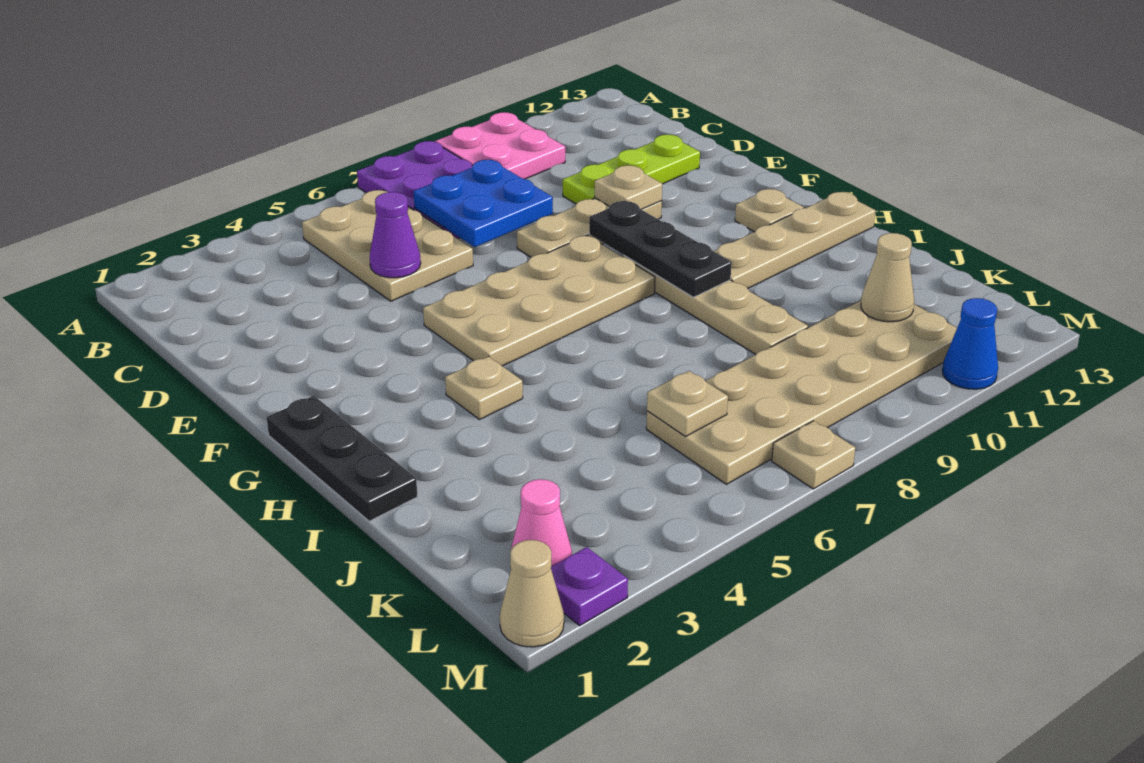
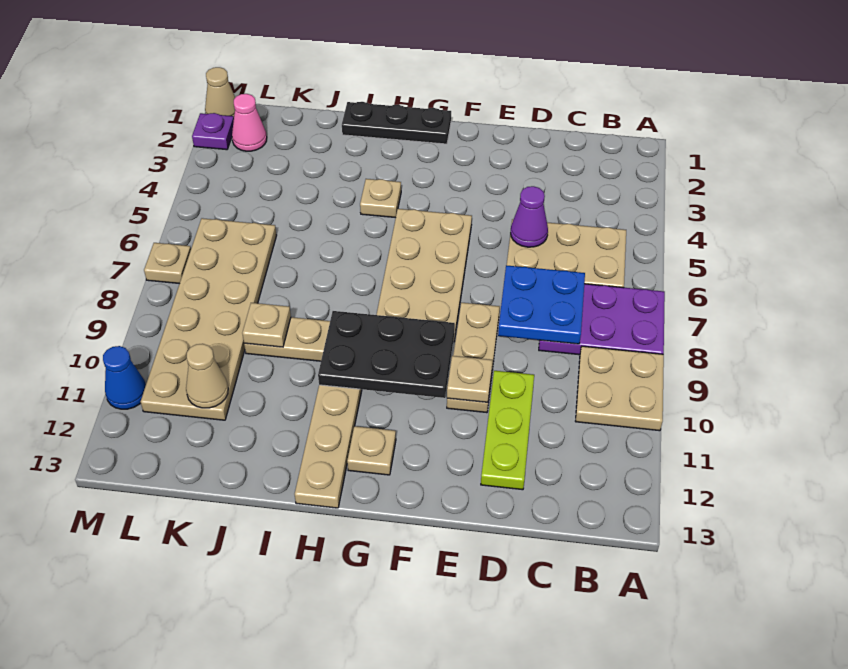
pink plate A9:B10 level 1 -> tan plate A9:B10 level 1
black plate F9:H9 level 2 -> black plate F9:H10 level 2
tan plate K6 level 2 -> tan plate J9 level 2

